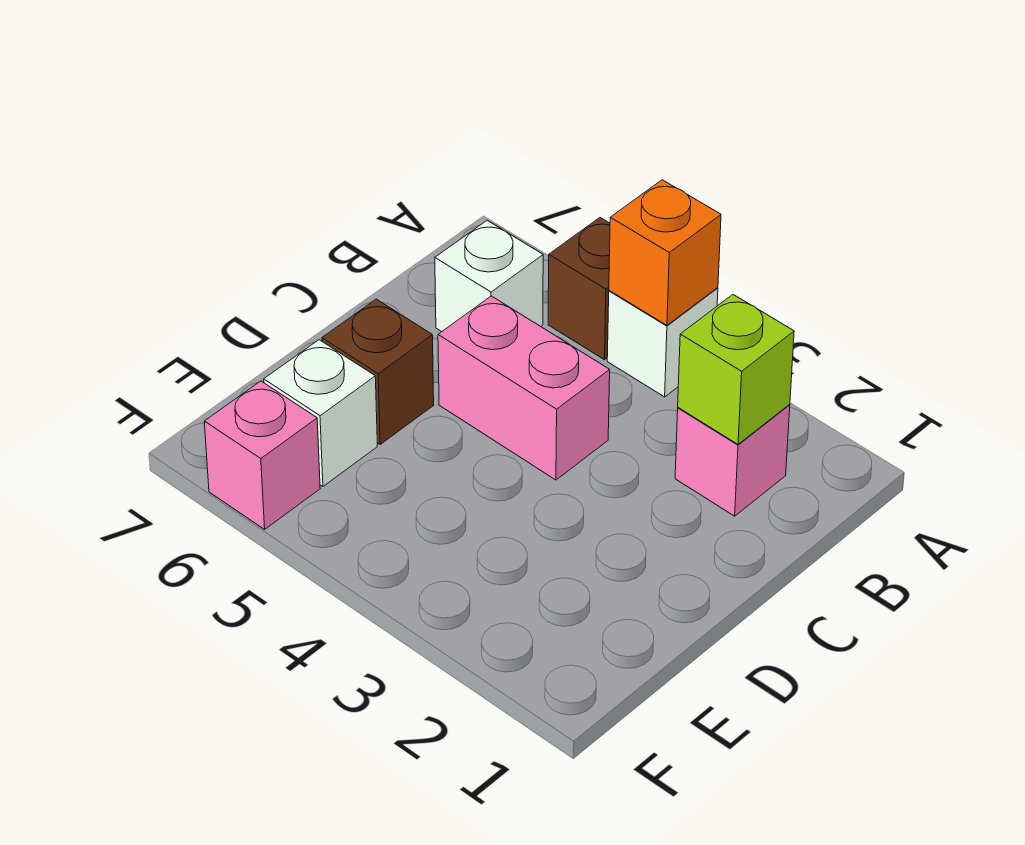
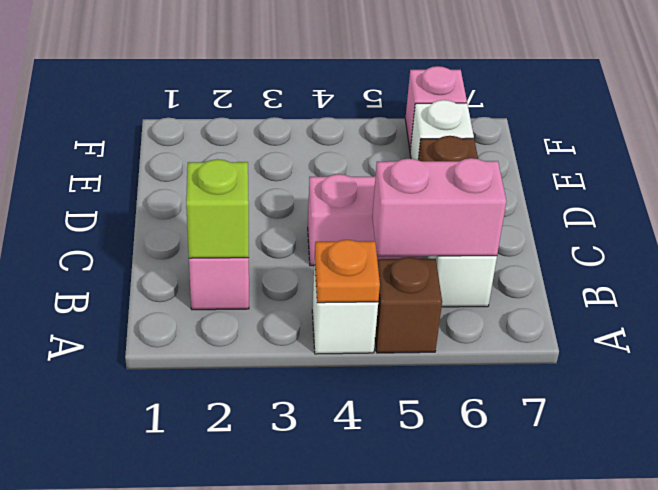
orange brick A4 level 2 -> orange plate A4 level 2
none -> pink brick B5:B6 level 2

